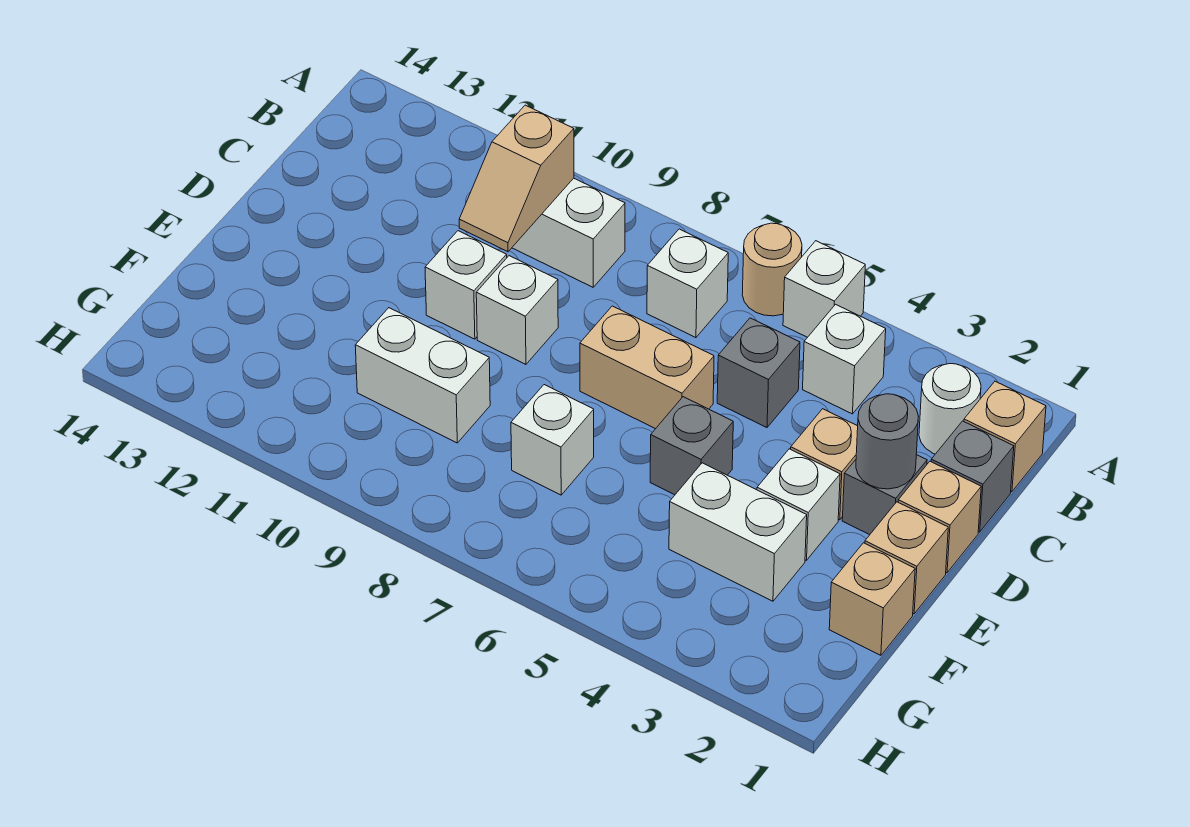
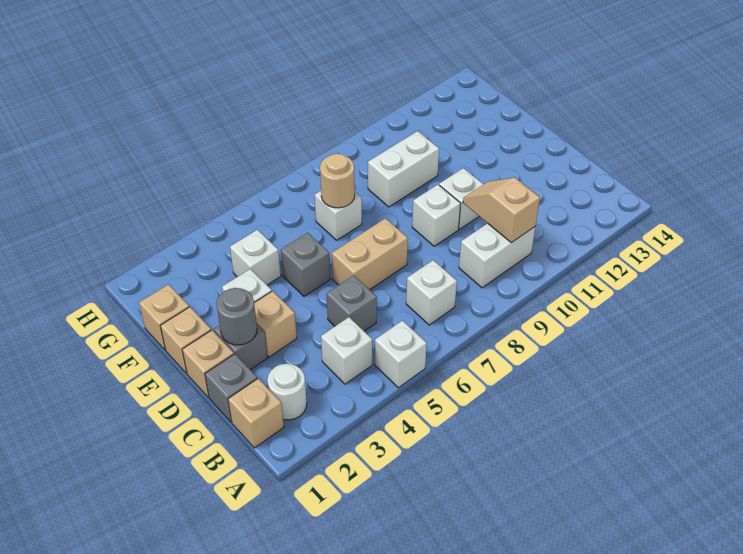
tan round brick A6 level 1 -> tan round brick F7 level 2
white brick F3:F4 level 1 -> white brick F4 level 1

